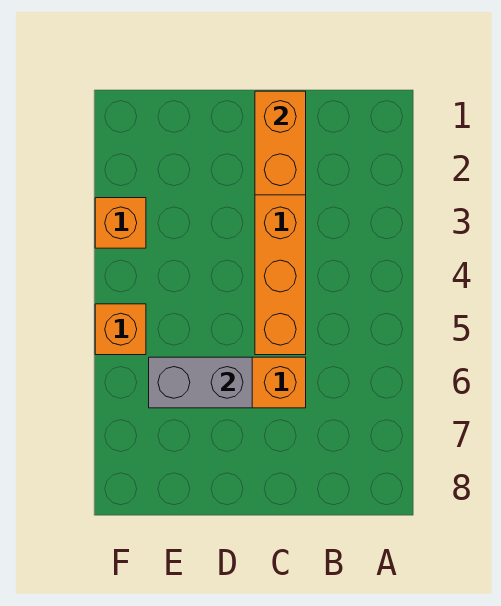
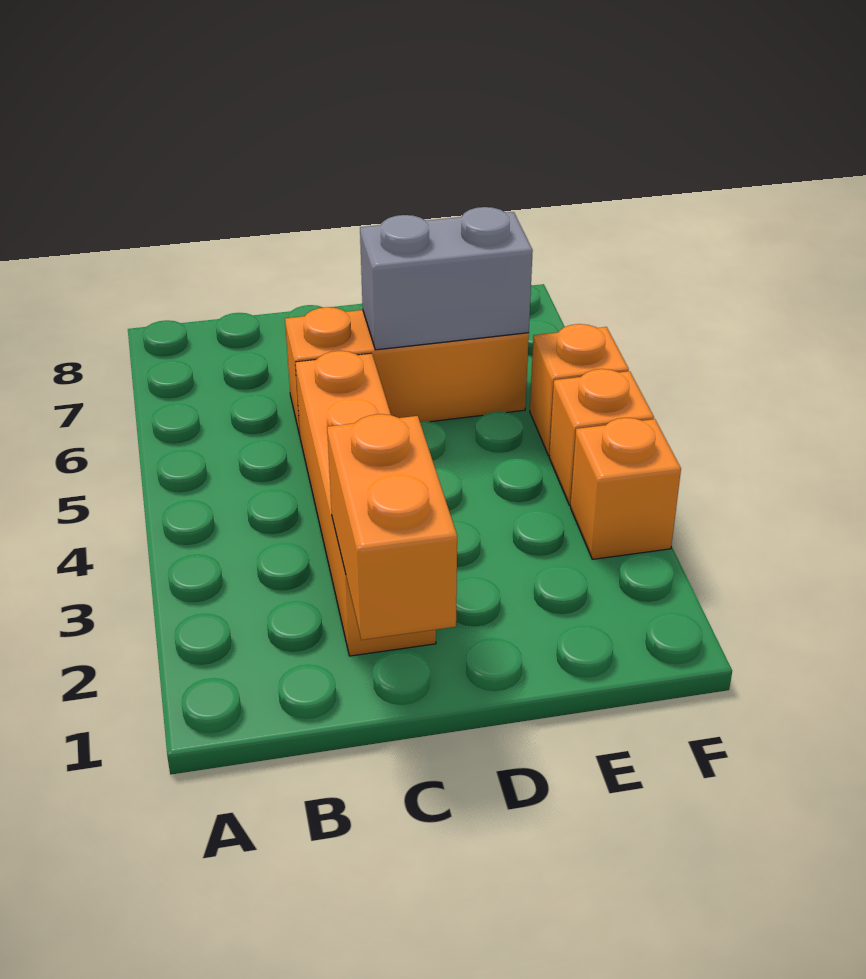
none -> orange brick F4 level 1

